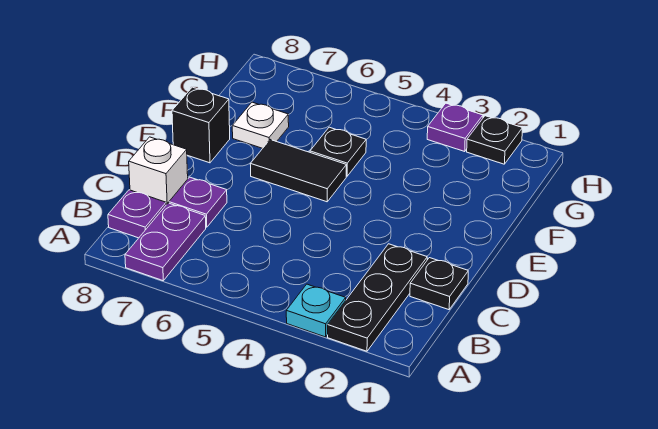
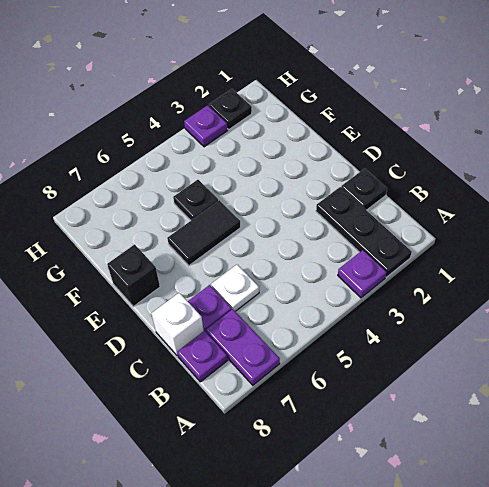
cyan plate A3 level 1 -> purple plate A3 level 1
white plate F7 level 1 -> white plate C6 level 1

